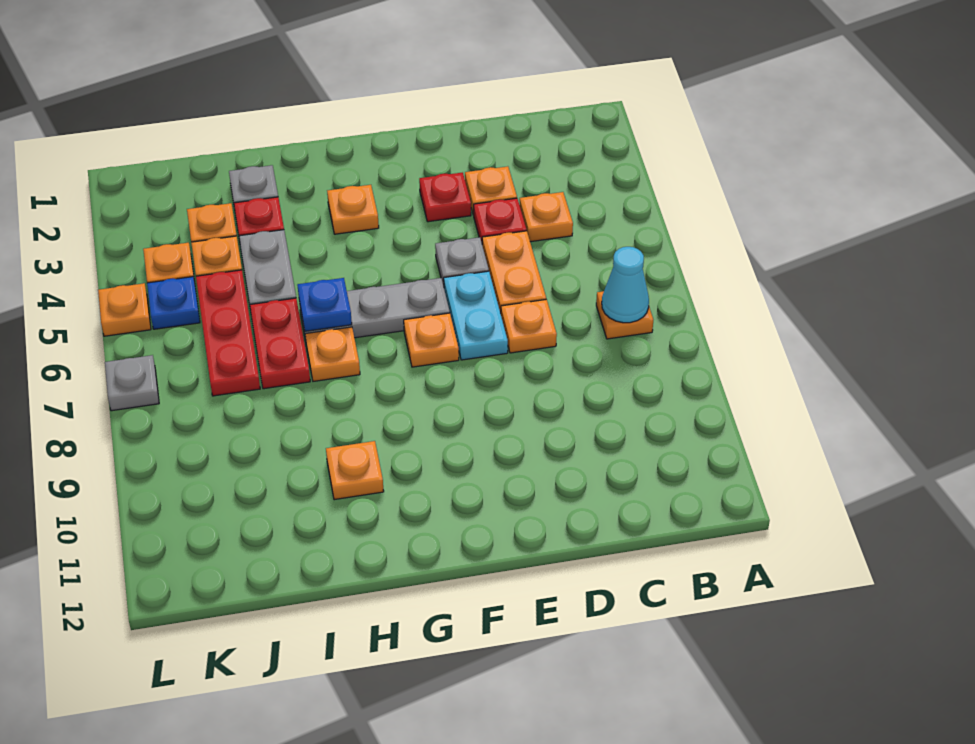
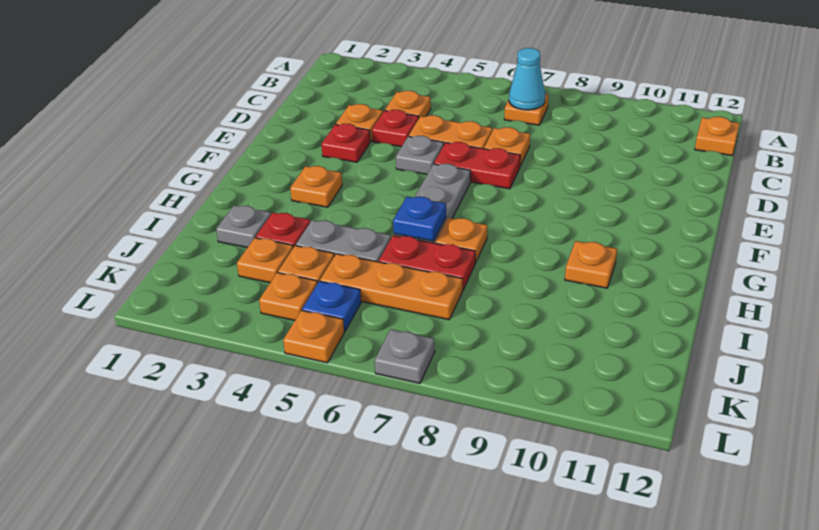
cyan plate E6:E7 level 1 -> red plate E6:E7 level 1
orange plate F7 level 1 -> orange plate B12 level 1
red plate J5:J7 level 1 -> orange plate J5:J7 level 1

